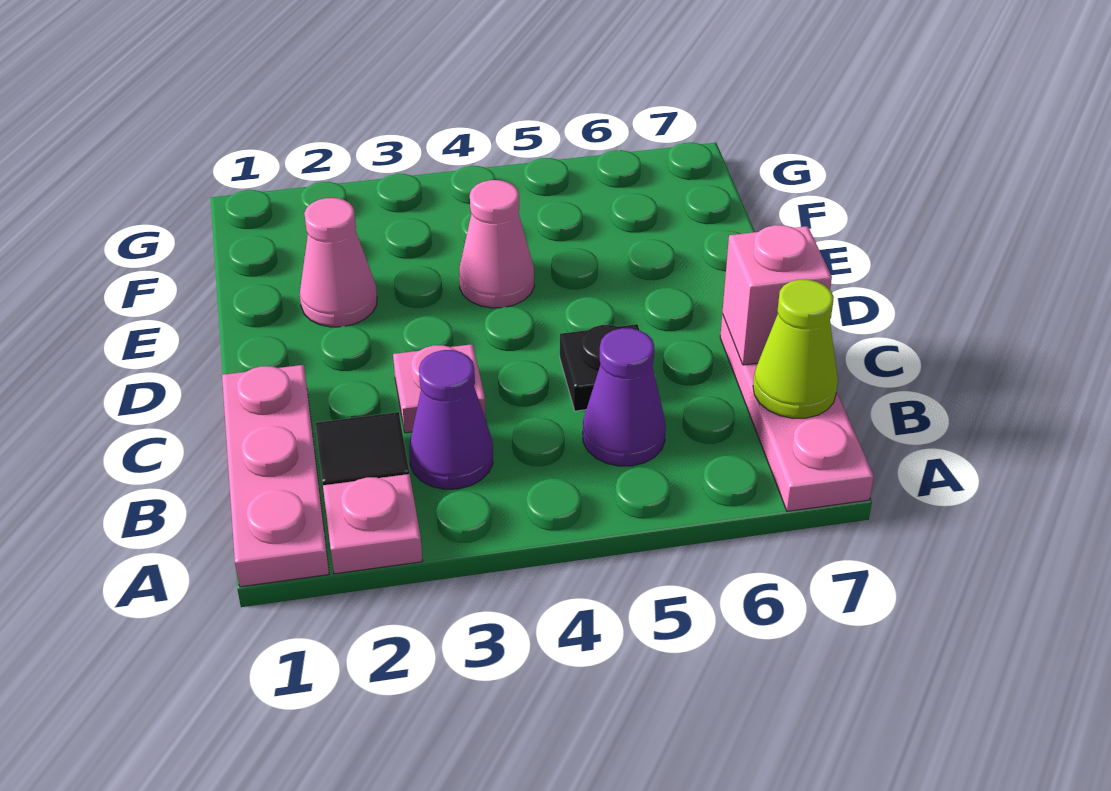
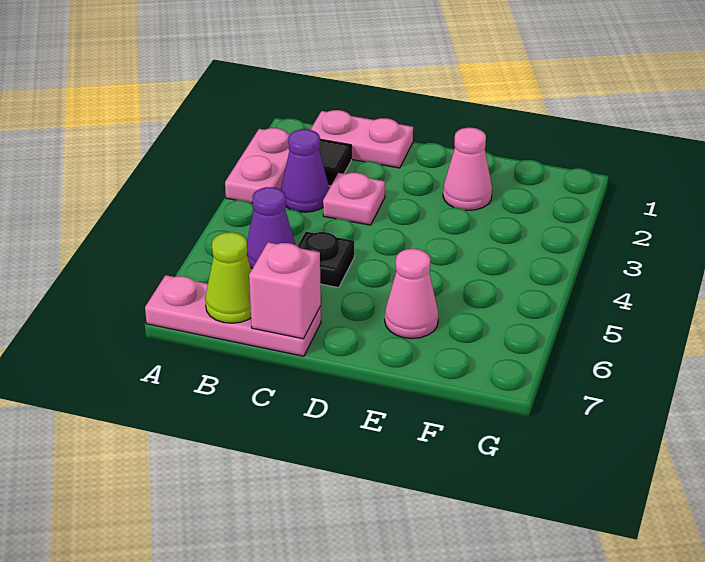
pink plate A1:C1 level 1 -> pink plate B1:C1 level 1
pink plate A2 level 1 -> pink plate A2:A3 level 1
pink cone E4 level 1 -> pink cone E6 level 1

